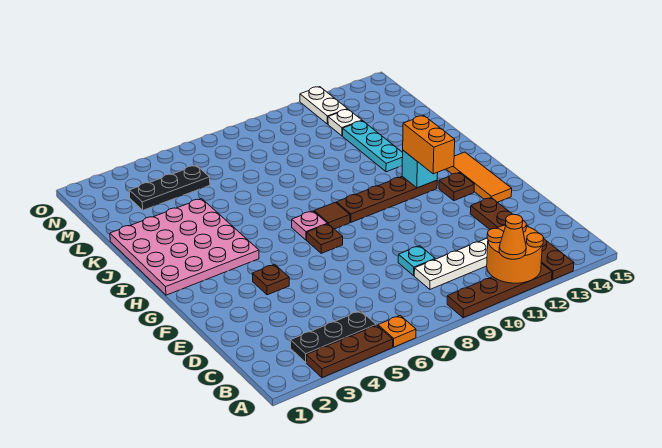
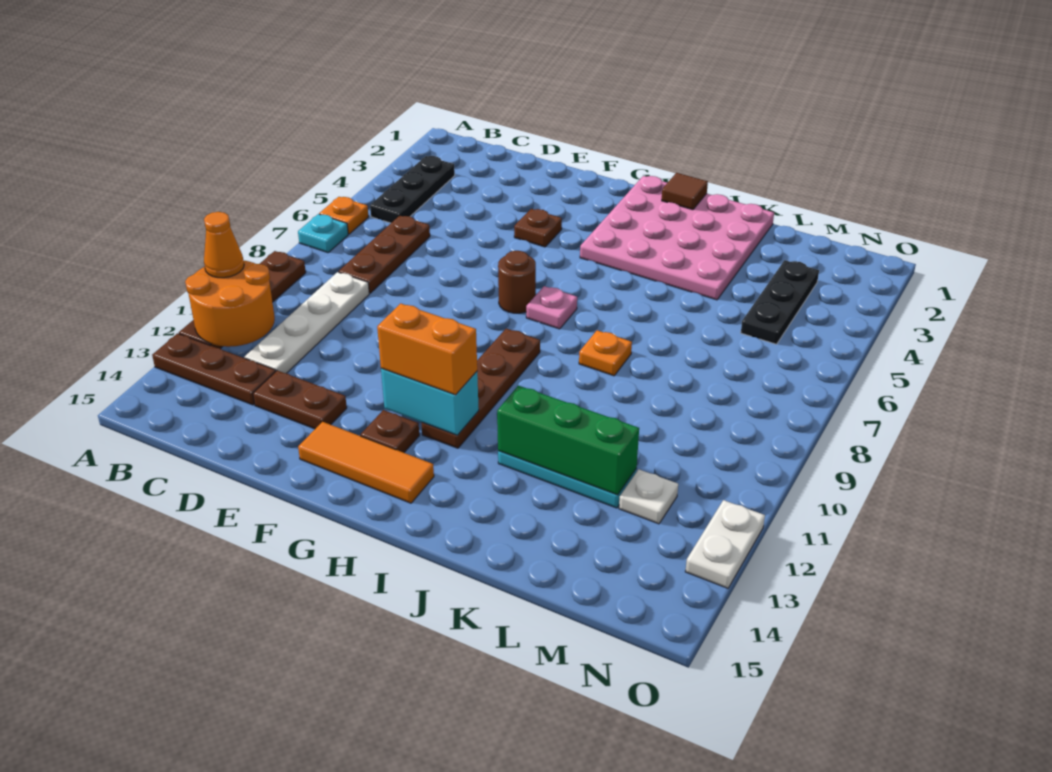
brown plate A3:A5 level 1 -> brown plate C6:C8 level 1
cyan plate D9 level 1 -> cyan plate A7 level 1
brown plate G7 level 1 -> brown round brick G7 level 1
brown tile H8 level 1 -> brown tile I1 level 2
cyan brick H12 level 2 -> cyan brick G12:H12 level 2
none -> orange plate J8 level 1
none -> green brick J12:L12 level 2
white plate N12:O12 level 1 -> white plate O12:O13 level 1

